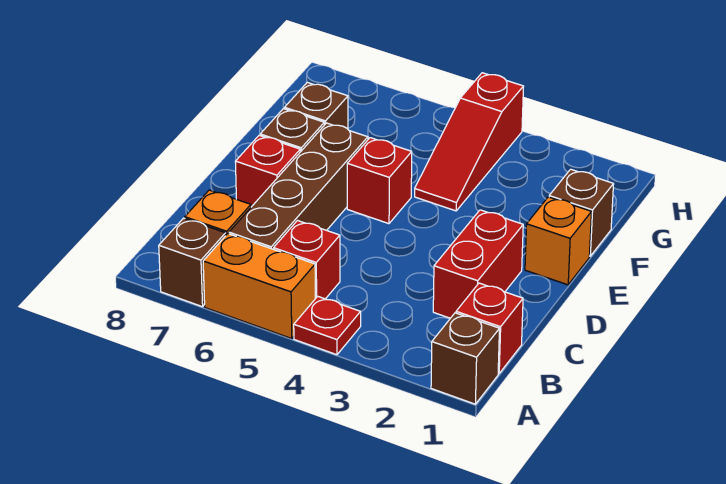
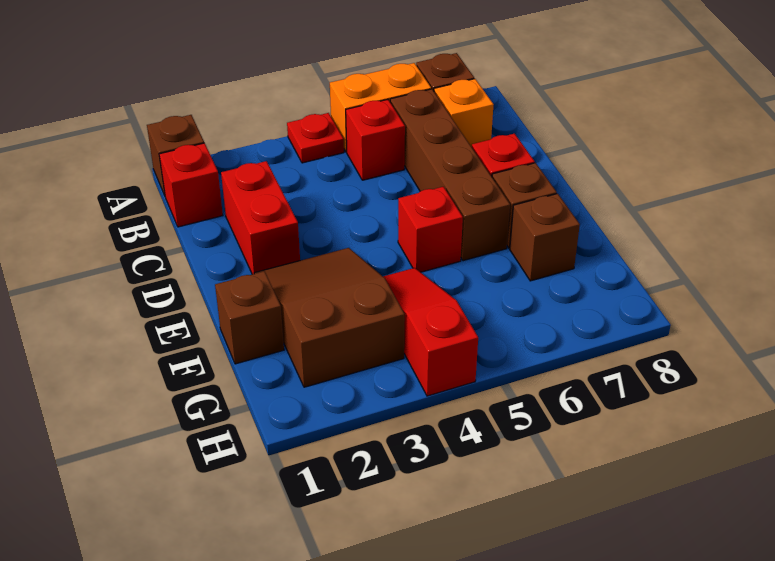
orange brick E1 level 1 -> none
none -> brown slope E2:G3 level 1 top G

